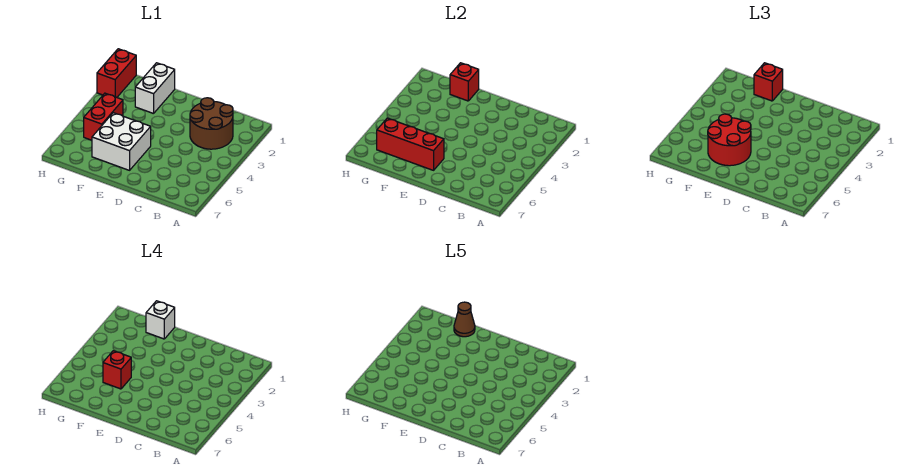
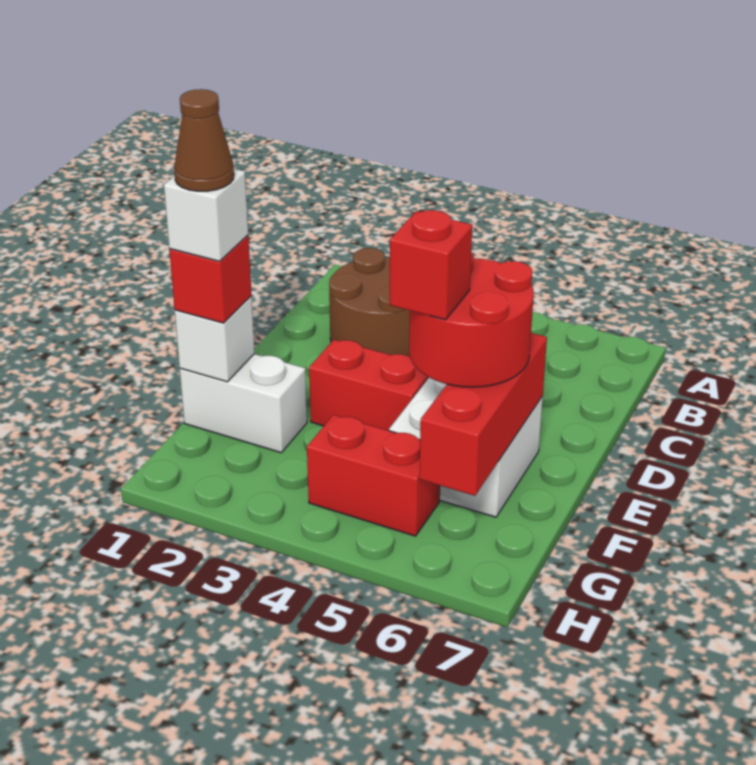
red brick F1 level 2 -> white brick F1 level 2
red brick H1:H2 level 1 -> red brick E3:E4 level 1

